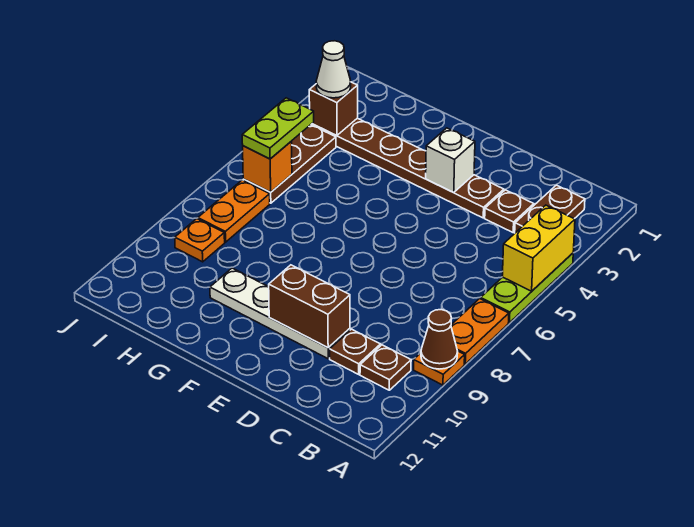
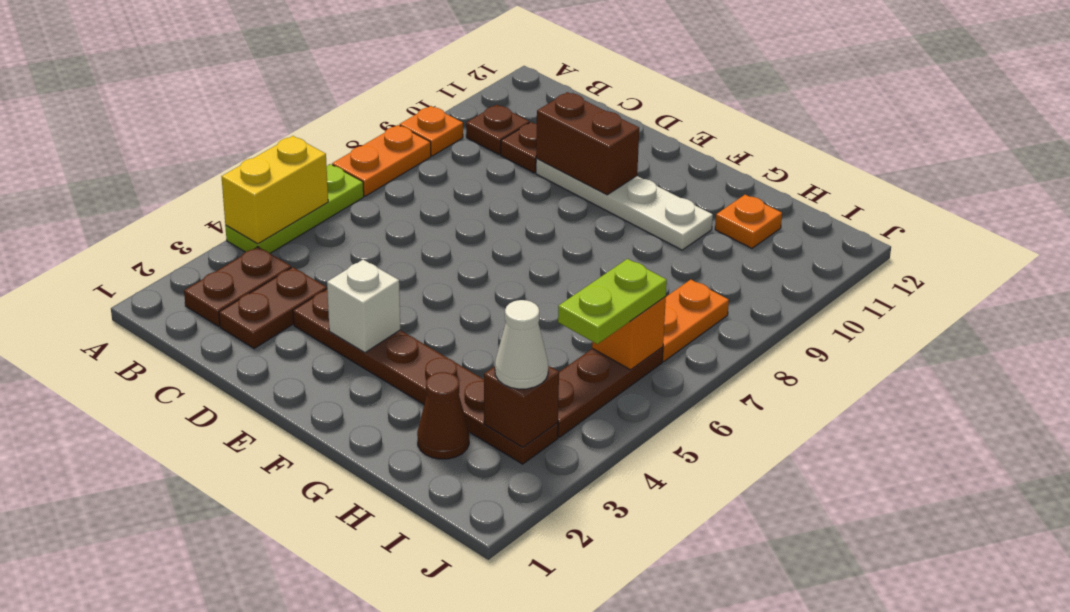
brown cone A9 level 2 -> brown cone H2 level 1
brown plate C3 level 1 -> brown plate C2:C3 level 1
orange plate I9 level 1 -> orange plate H11 level 1

